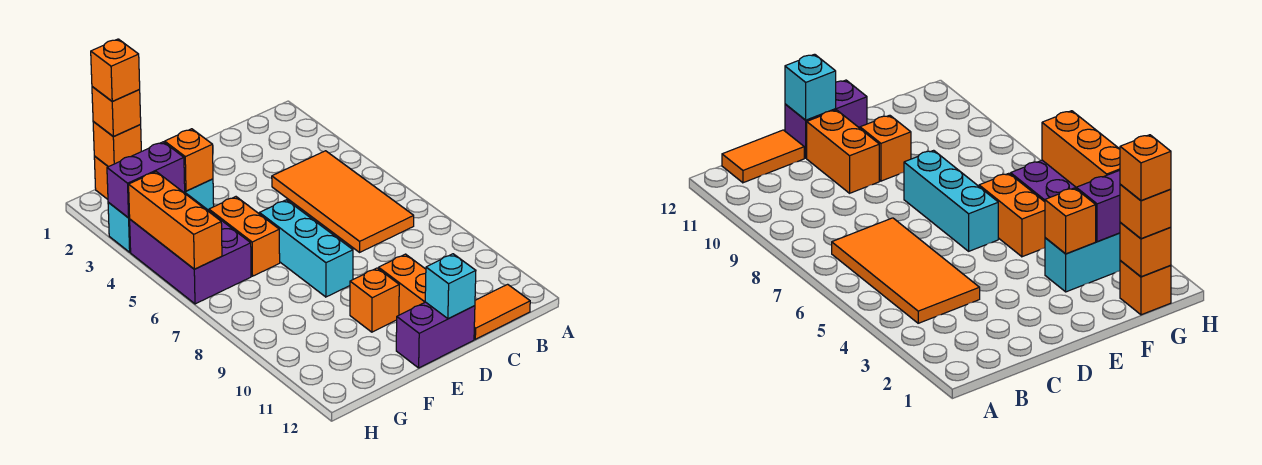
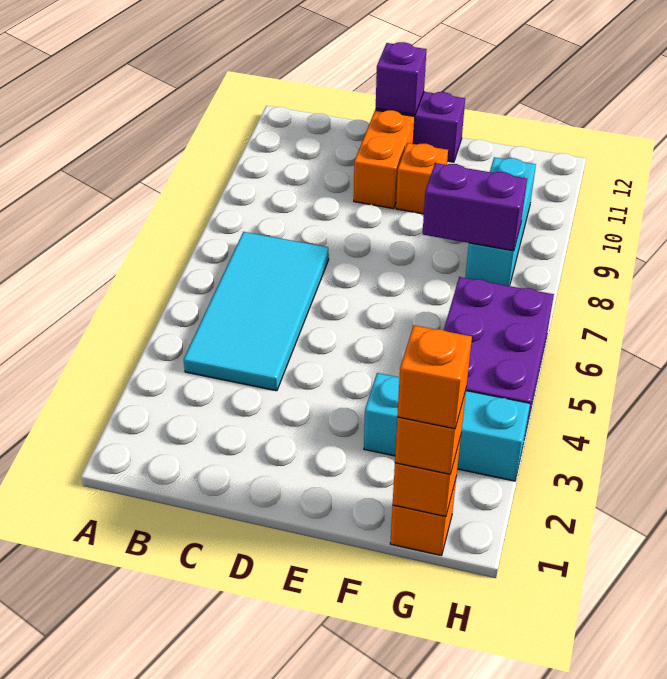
orange tile B4:C7 level 1 -> cyan tile B4:C7 level 1
orange tile B12:C12 level 1 -> none
cyan brick D12 level 2 -> purple brick D12 level 2
cyan brick E6:E8 level 1 -> cyan brick G8:G10 level 1
orange brick F3 level 2 -> none
orange brick F5:F6 level 1 -> none
purple brick G3:H3 level 2 -> purple brick F8:G8 level 2
orange brick H4:H6 level 2 -> none

